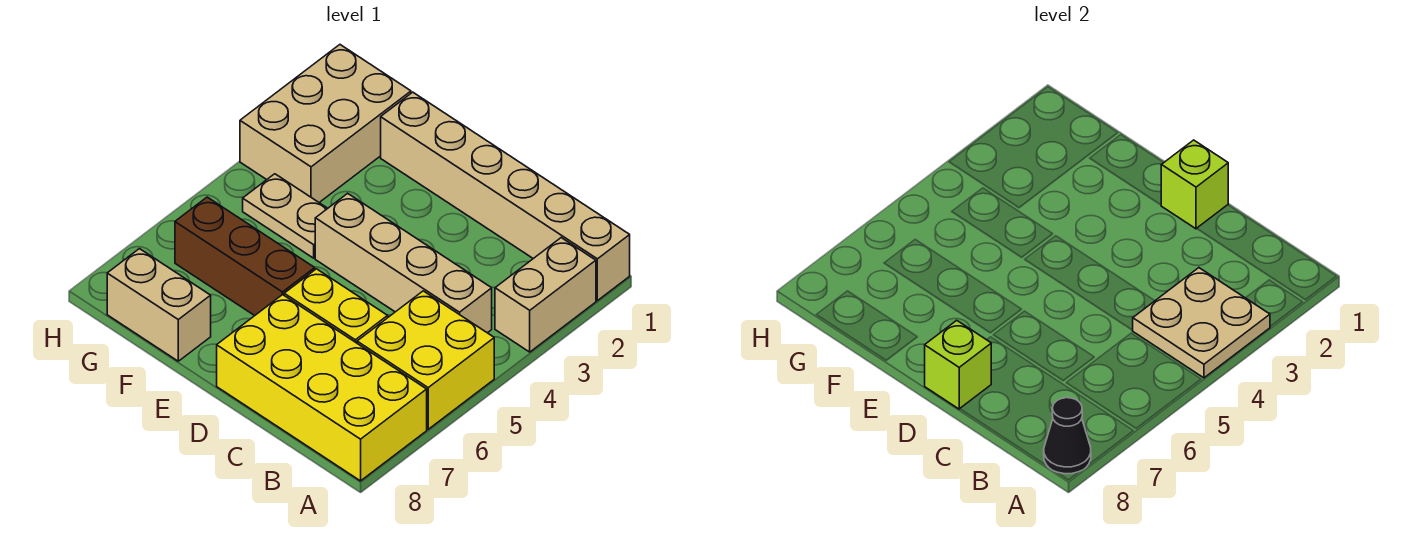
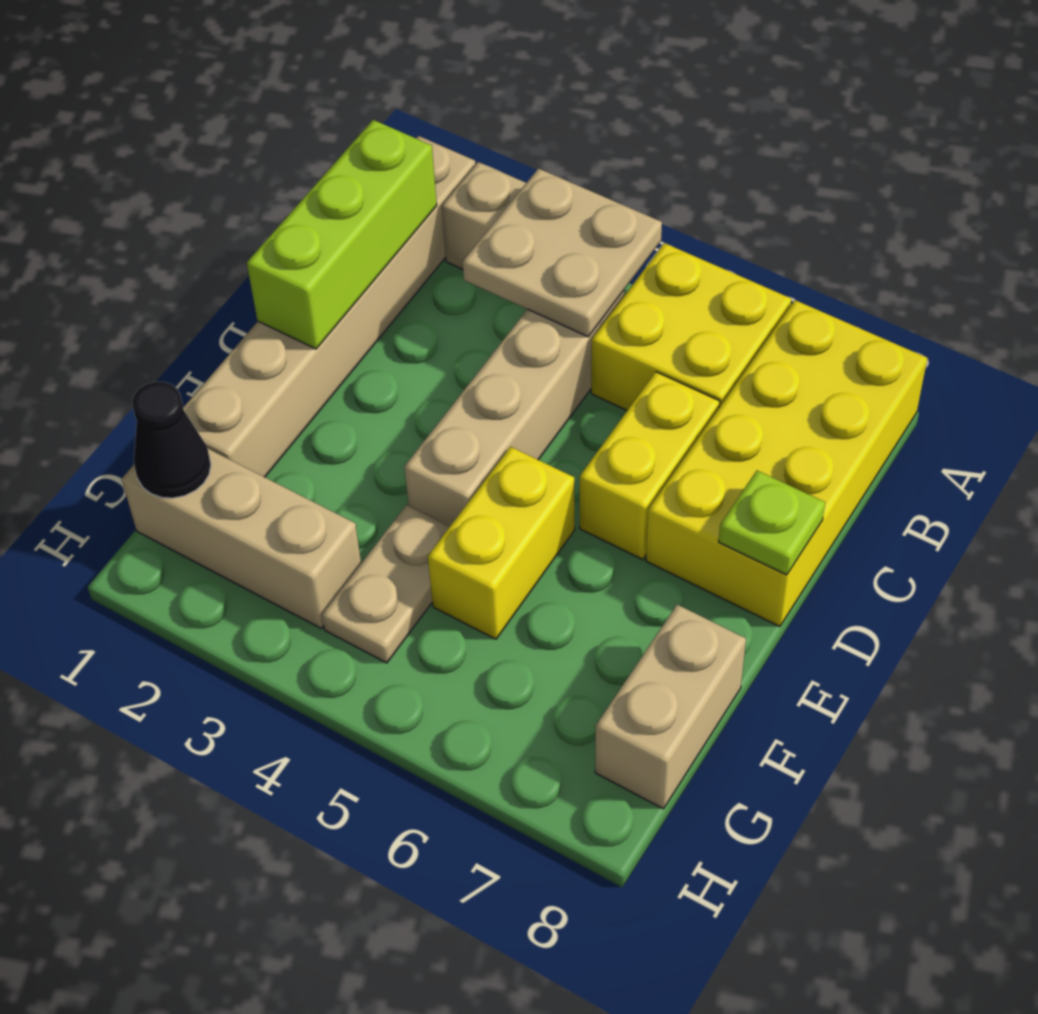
black cone A8 level 2 -> black cone G1 level 2
lime brick D1 level 2 -> lime brick B1:D1 level 2
lime brick D8 level 2 -> lime plate D8 level 2
none -> yellow brick E5:F5 level 1
brown brick E6:G6 level 1 -> none
tan brick G1:H3 level 1 -> tan brick G1:G3 level 1

